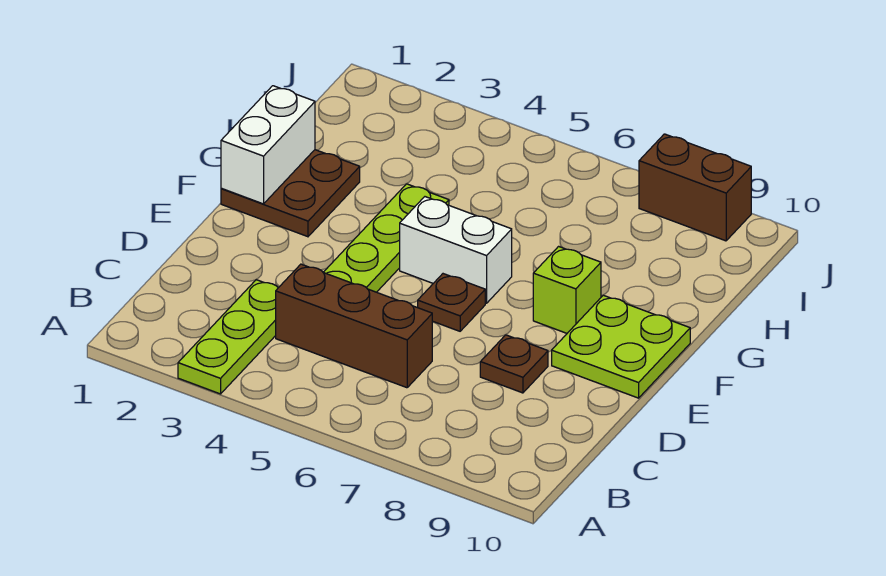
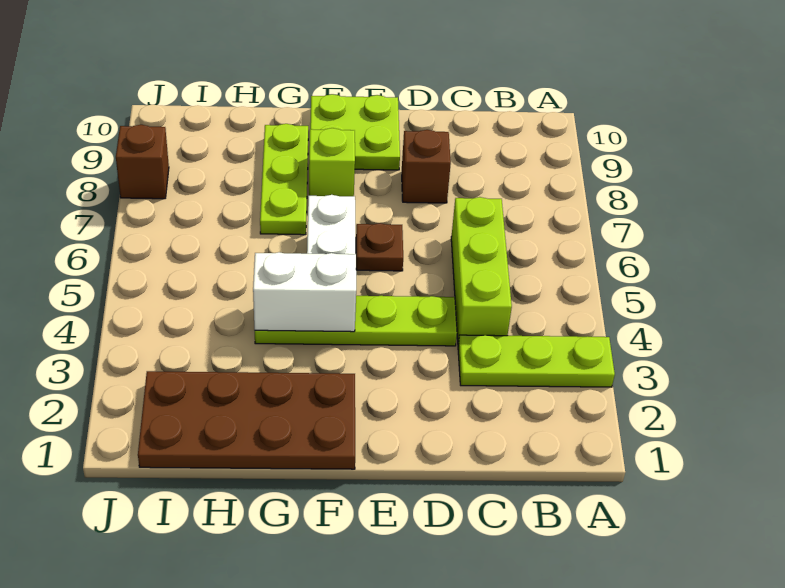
brown brick C4:C6 level 1 -> lime brick C4:C6 level 1
brown plate D8 level 1 -> brown brick D8 level 1
brown plate F1:G2 level 1 -> brown plate F1:I2 level 1
white brick F1:G1 level 2 -> white brick F4:G4 level 2
none -> lime plate G7:G9 level 1
brown brick J8:J9 level 1 -> brown brick J8 level 1

